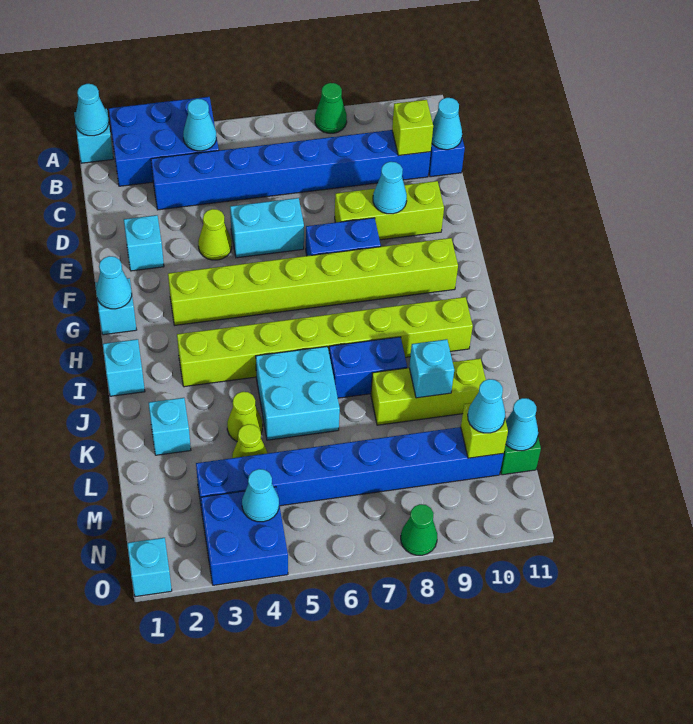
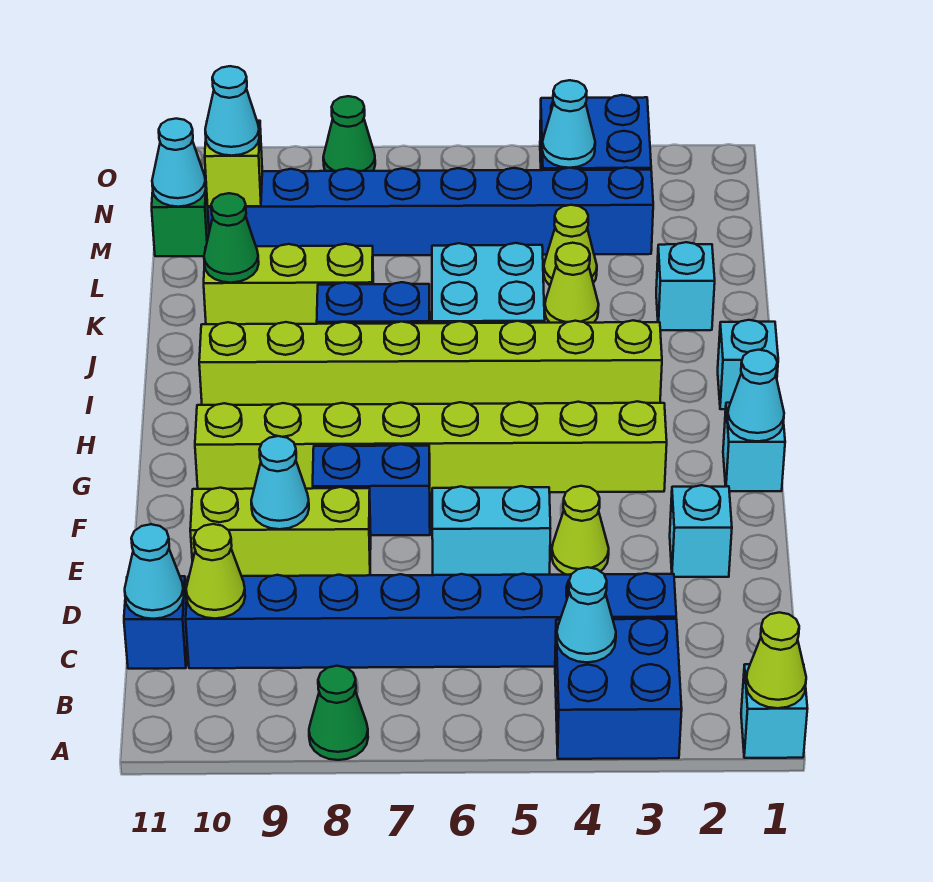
cyan cone A1 level 2 -> lime cone A1 level 2
blue brick A2:B4 level 1 -> blue brick A3:B4 level 1
lime brick C10 level 2 -> lime cone C10 level 2
cyan brick K9 level 2 -> none
none -> green cone K10 level 2
cyan brick O1 level 1 -> none

